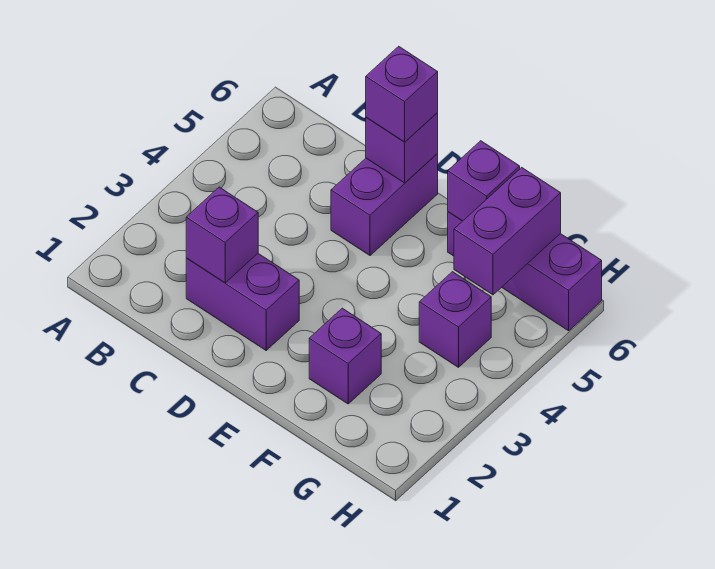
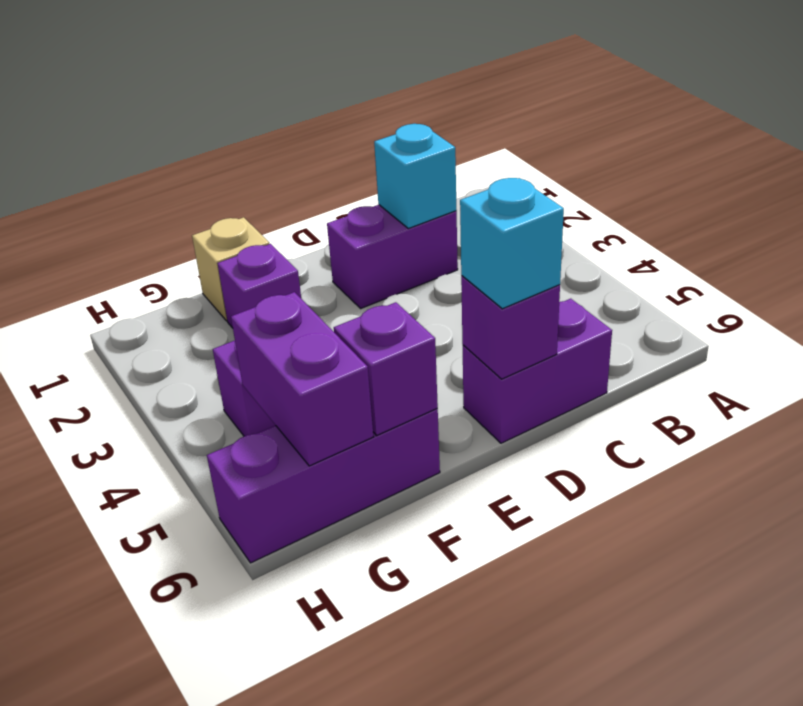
purple brick C2 level 2 -> cyan brick C2 level 2
purple brick D5:D6 level 1 -> purple brick C6:D6 level 1
purple brick D6 level 3 -> cyan brick D6 level 3
none -> tan brick F1 level 1

